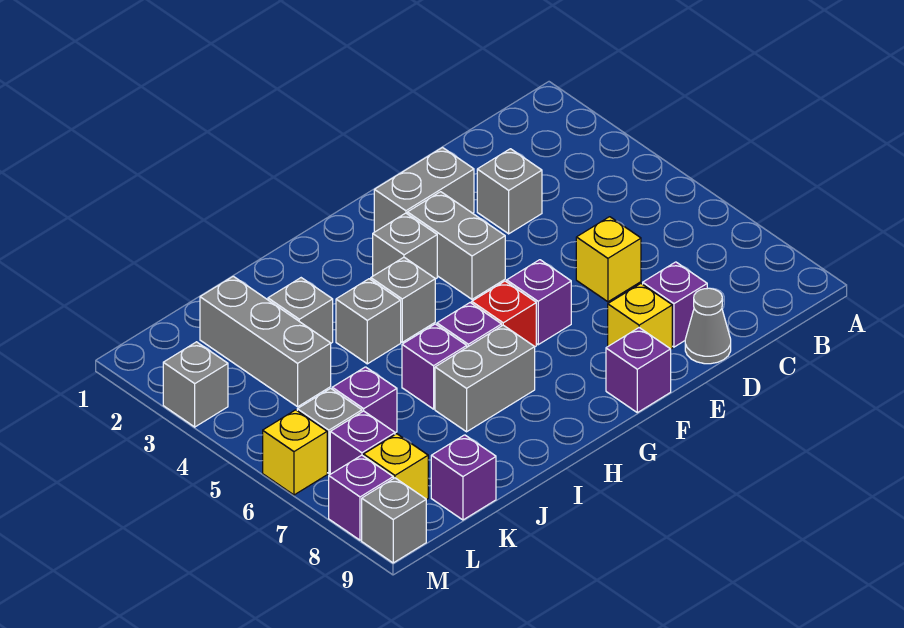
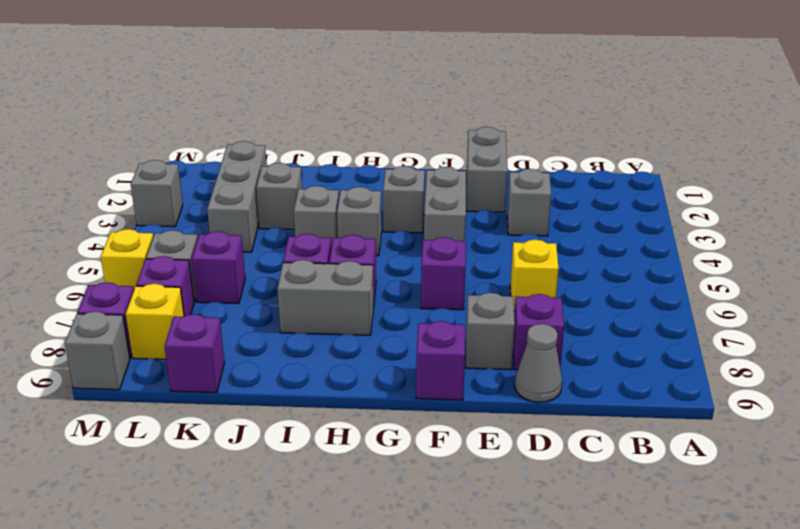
grey brick E2:F2 level 1 -> grey brick E1:E2 level 1
yellow brick E8 level 1 -> grey brick E8 level 1
red brick G6 level 1 -> none

